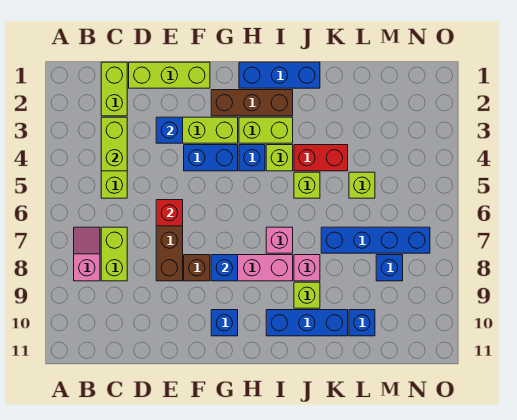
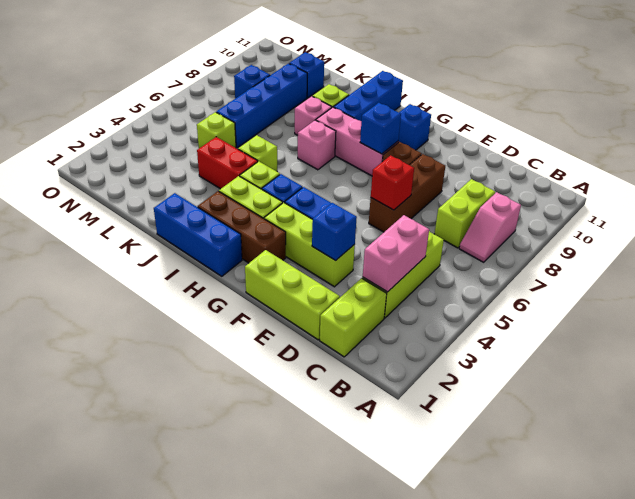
lime brick C3:C4 level 2 -> pink brick C3:C4 level 2
blue brick I10:K10 level 1 -> blue brick I9:I11 level 1
blue brick K7:N7 level 1 -> blue brick L6:L9 level 1

